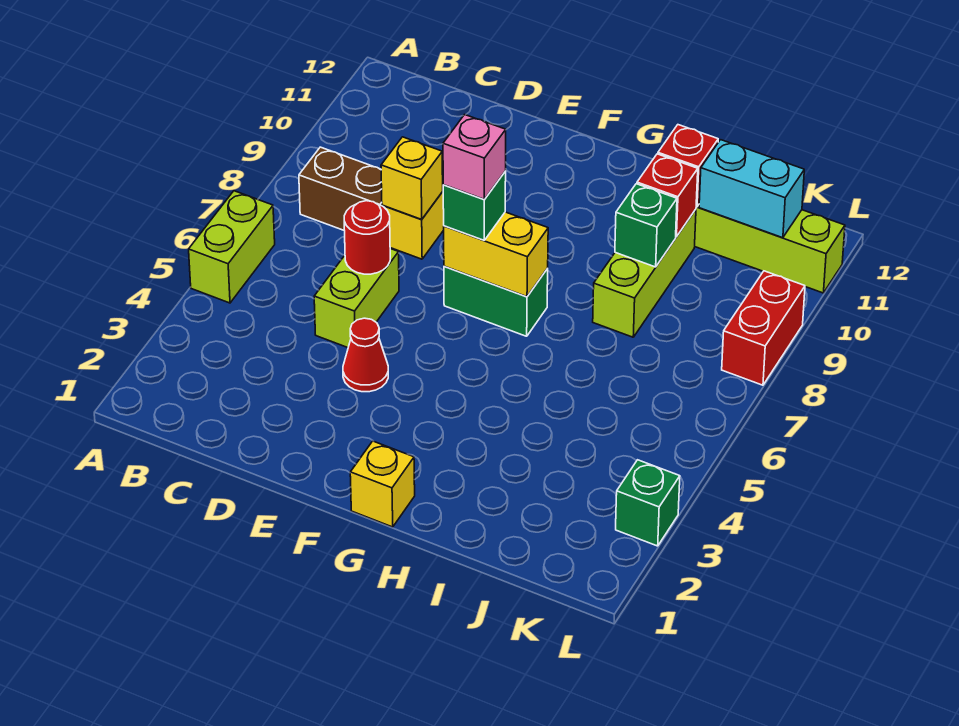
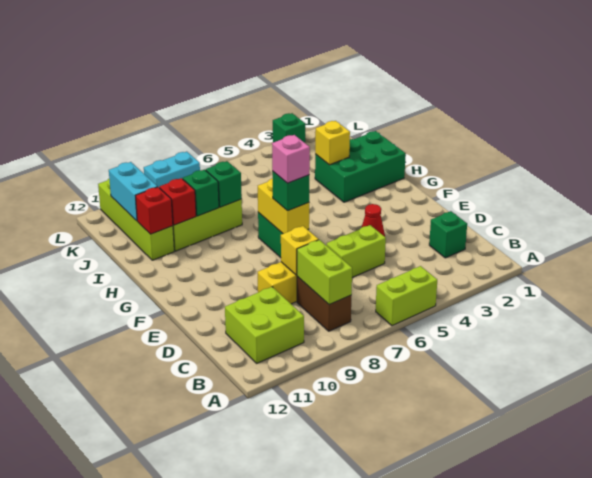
none -> lime brick B8:C8 level 2
none -> lime brick B10:C11 level 1
none -> green brick C2 level 1
red round brick D6 level 2 -> none
yellow brick G1 level 1 -> yellow brick I3 level 2
none -> green brick H1:I3 level 1
none -> green brick I8 level 2
red brick L8:L9 level 1 -> cyan brick L8:L9 level 1

